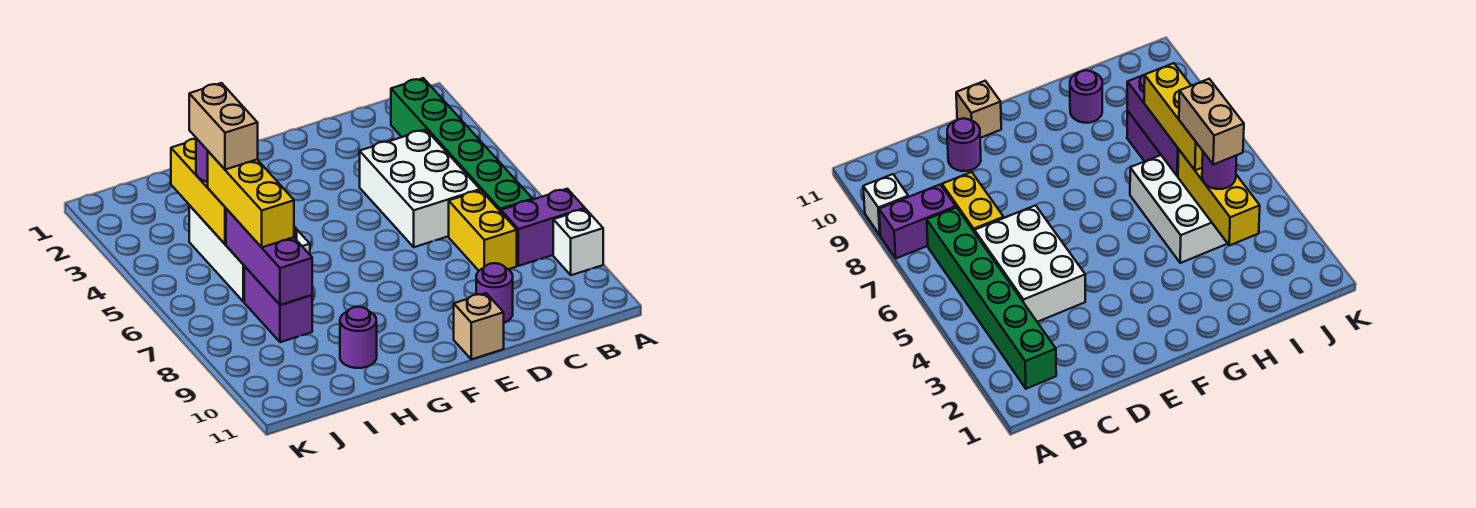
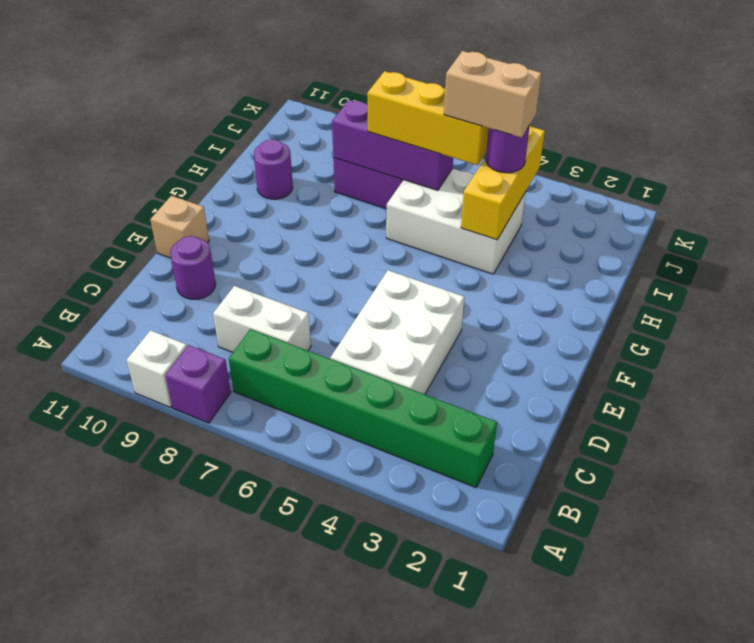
purple brick A8:B8 level 1 -> purple brick A8 level 1
white brick C4:D6 level 1 -> white brick C4:E5 level 1
yellow brick C7:C8 level 1 -> white brick C7:C8 level 1
yellow brick I3:I5 level 2 -> yellow brick H4:J4 level 2

